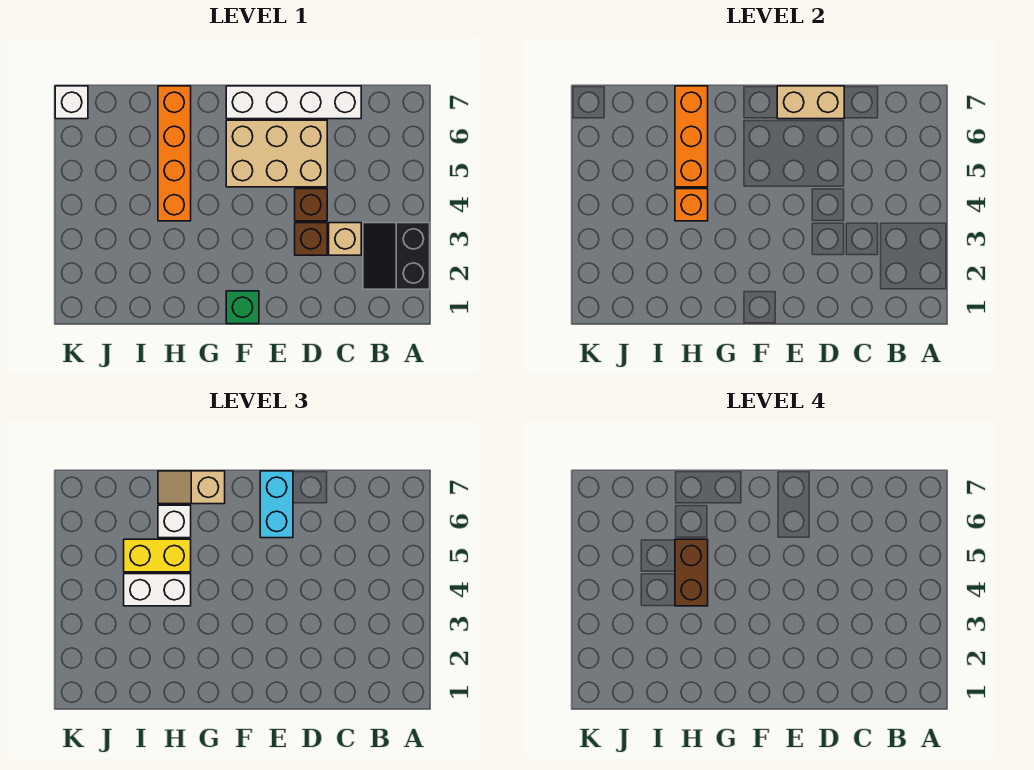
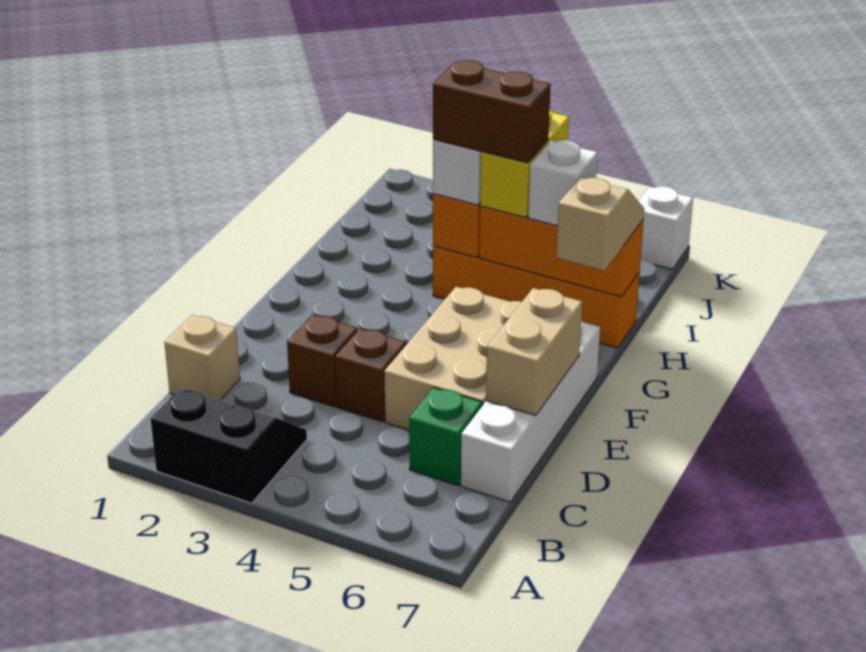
tan brick C3 level 1 -> tan brick C1 level 1
cyan brick E6:E7 level 3 -> none
green brick F1 level 1 -> green brick C6 level 1

